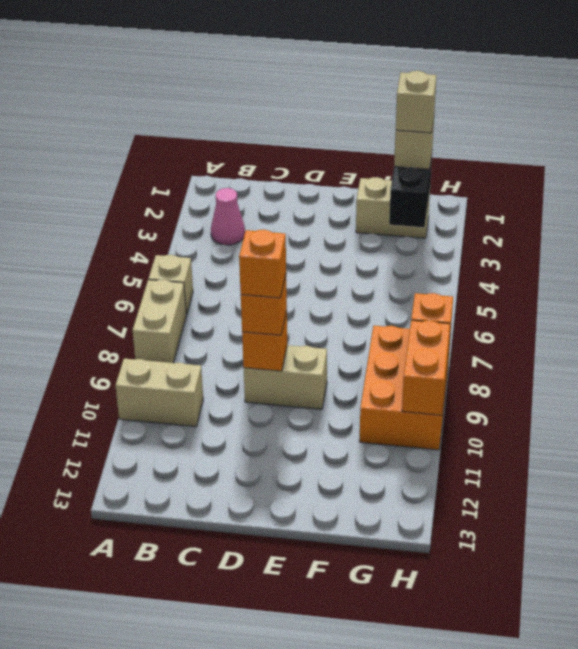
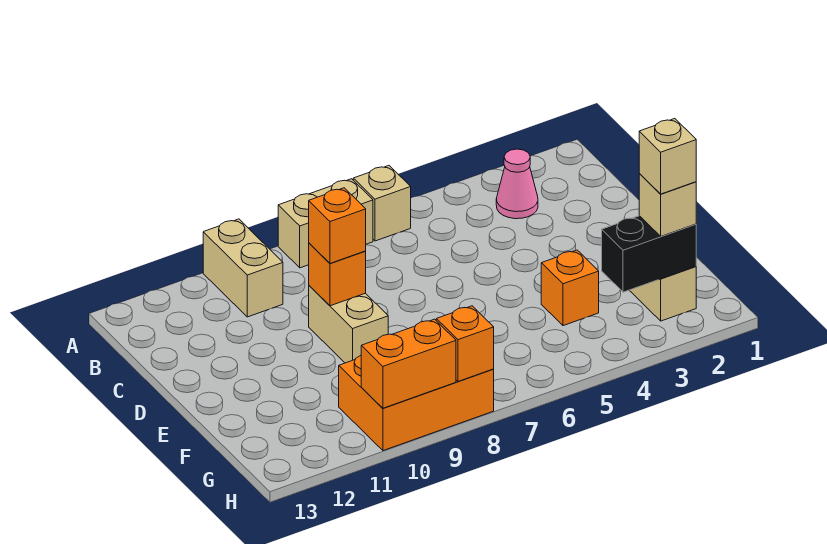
orange brick D9 level 4 -> orange brick F4 level 1

